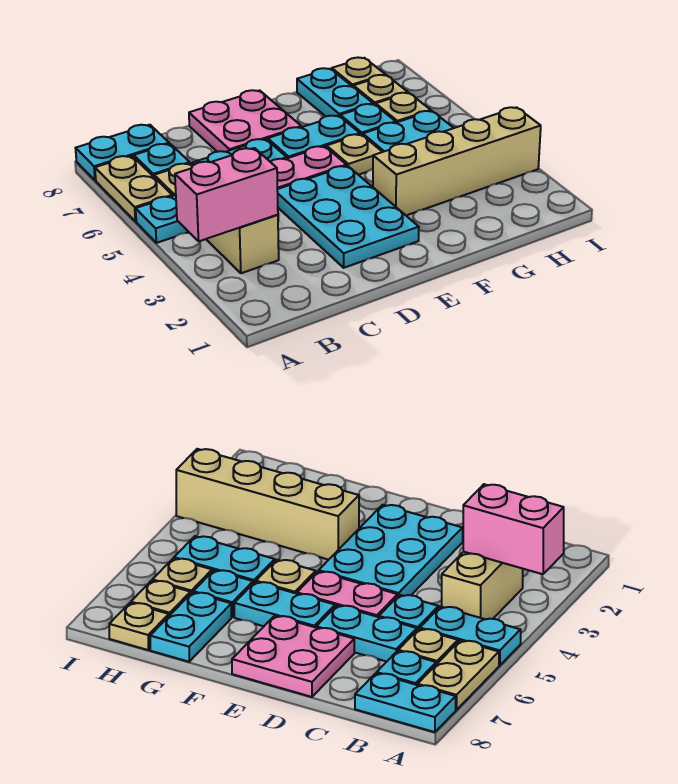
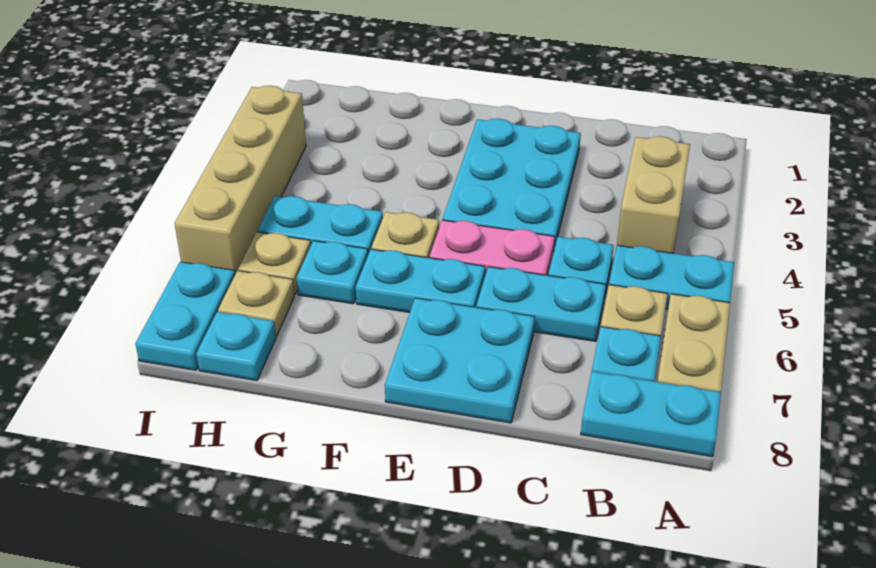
pink brick A3:B3 level 2 -> none
pink plate D7:E8 level 1 -> cyan plate D7:E8 level 1
tan brick F3:I3 level 1 -> tan brick I3:I6 level 1
cyan plate G7:G8 level 1 -> cyan plate I7:I8 level 1
tan plate H8 level 1 -> cyan plate H8 level 1

